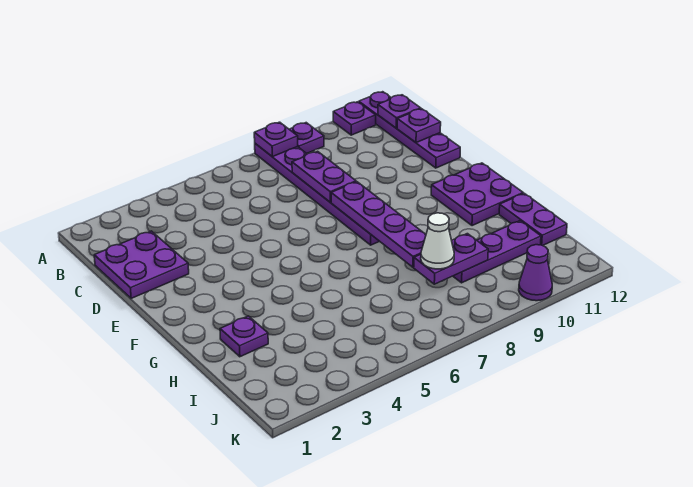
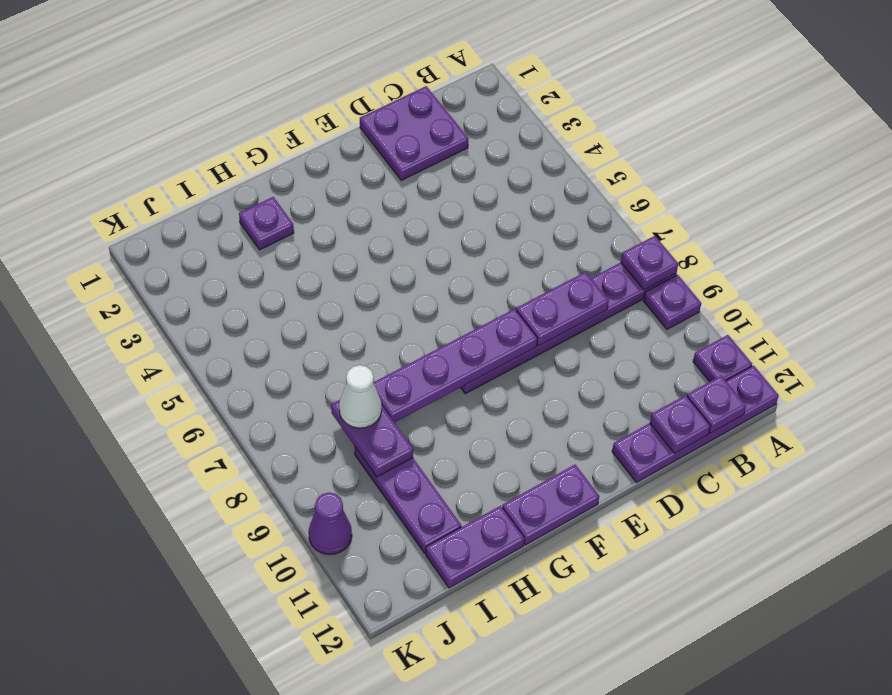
purple plate F11:G12 level 1 -> purple plate F12:G12 level 1

